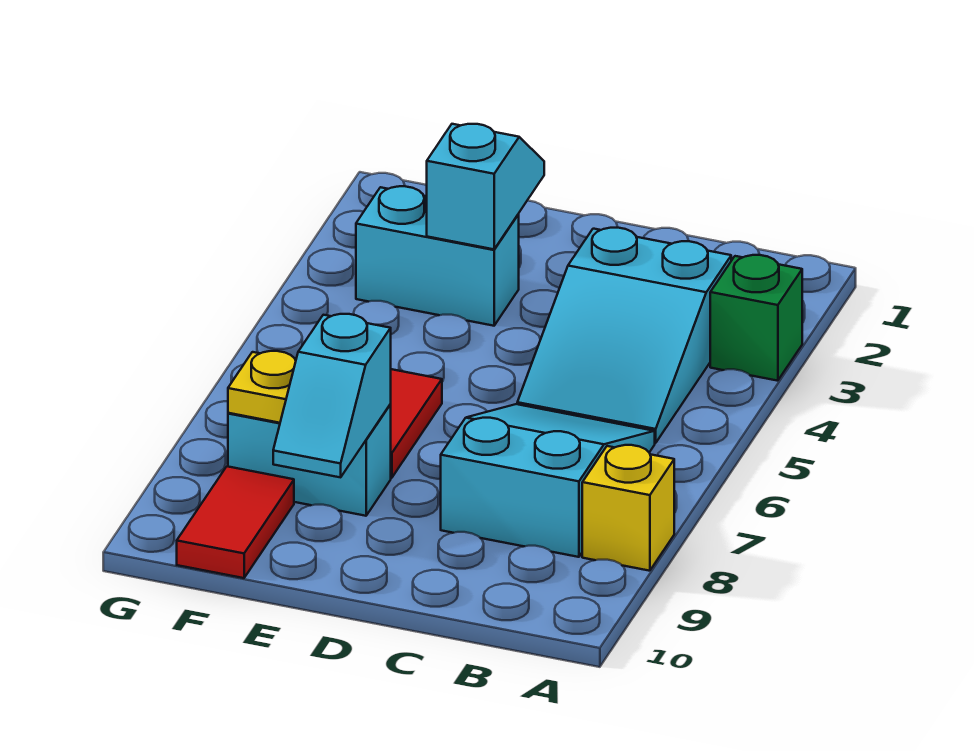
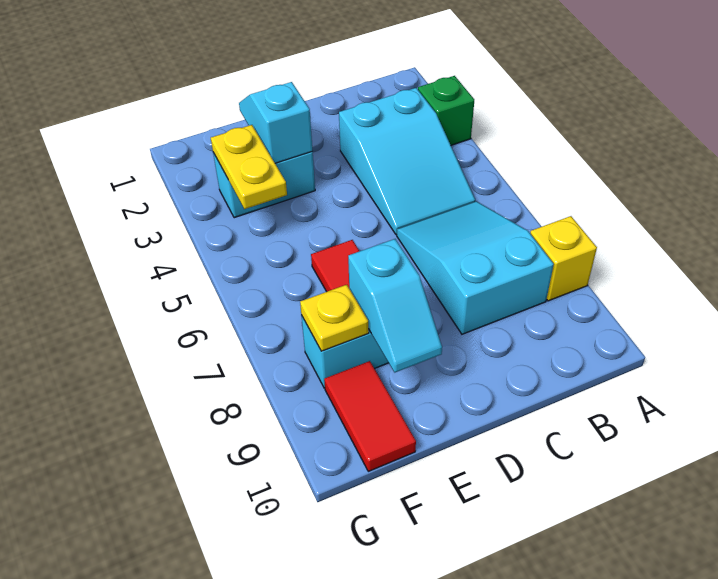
none -> yellow plate F3:F4 level 2

